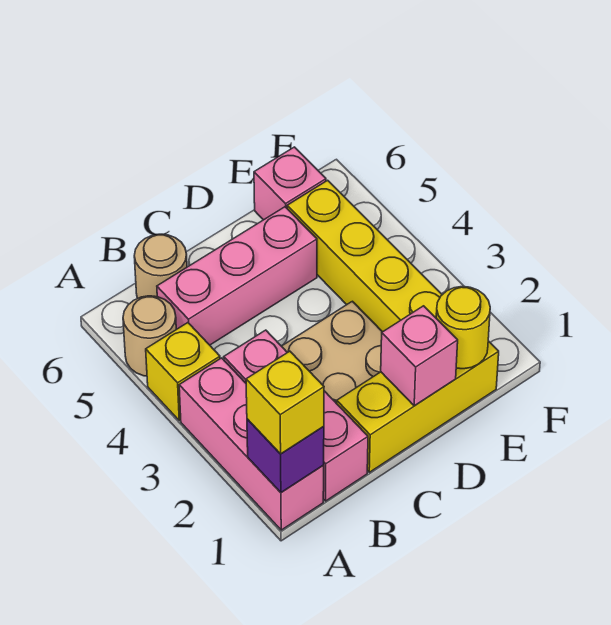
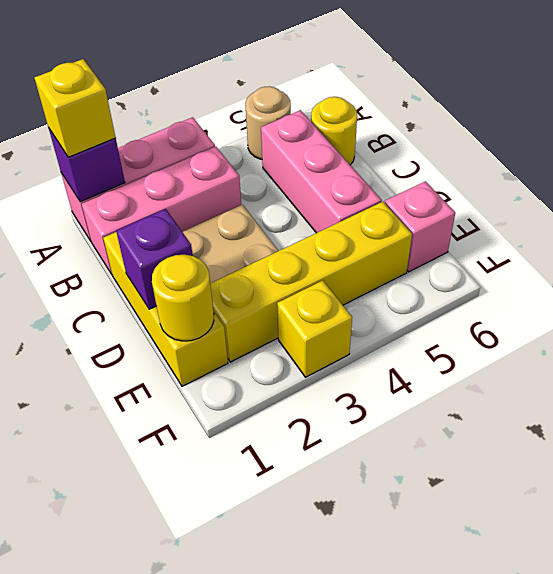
yellow brick A4 level 1 -> yellow brick F3 level 1
tan round brick B6 level 1 -> yellow round brick B6 level 1
pink brick D1 level 2 -> purple brick D1 level 2

